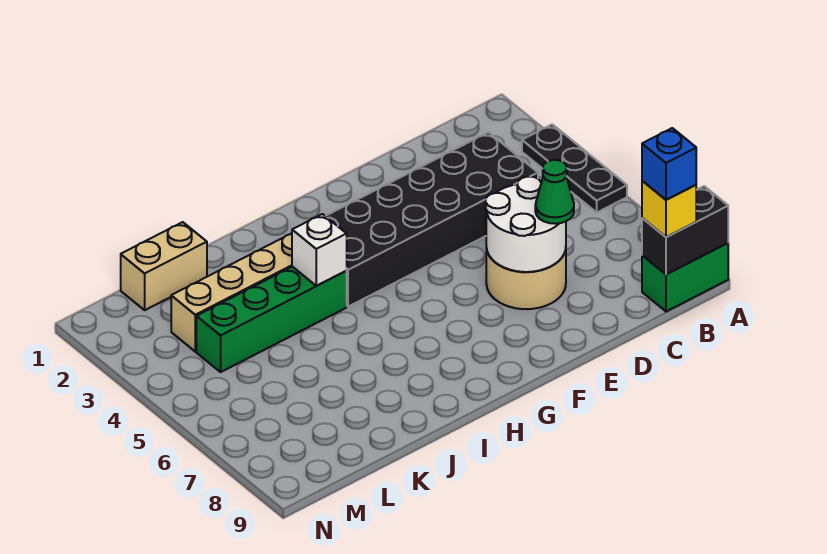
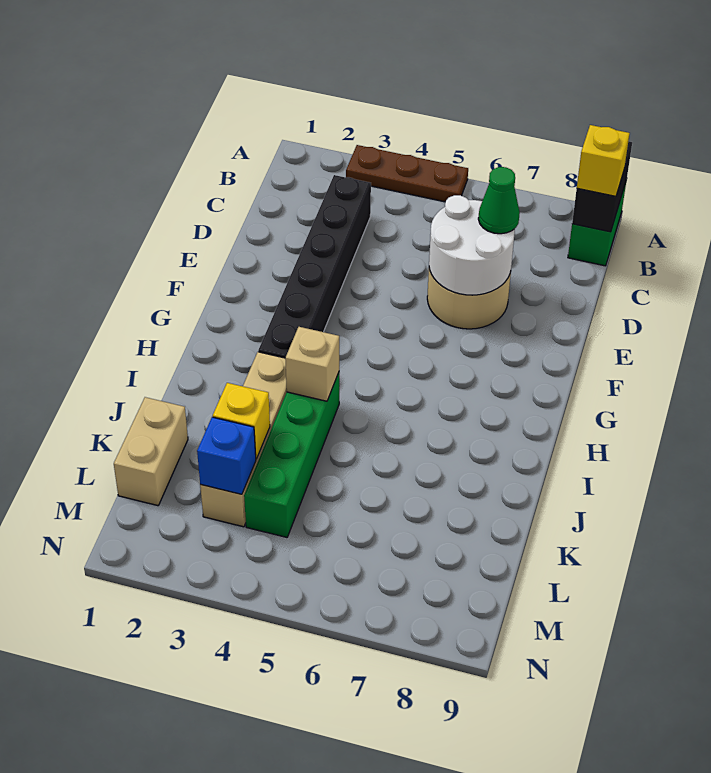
black plate A3:A5 level 1 -> brown plate A3:A5 level 1
blue brick B9 level 4 -> blue brick L3 level 2
black brick C3:H4 level 1 -> black brick C3:H3 level 1
white brick I4 level 2 -> tan brick I4 level 2
none -> yellow brick K3 level 2

